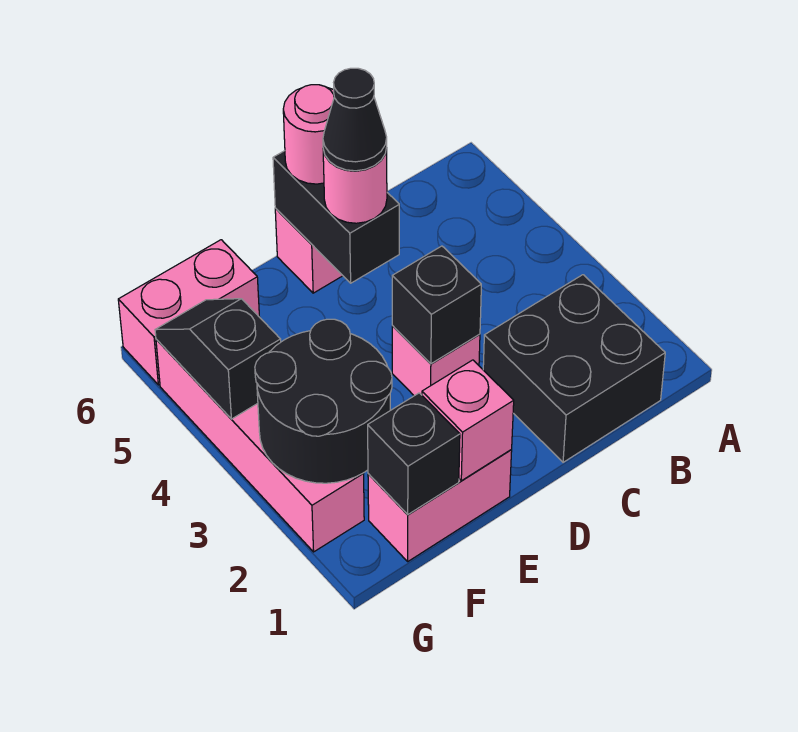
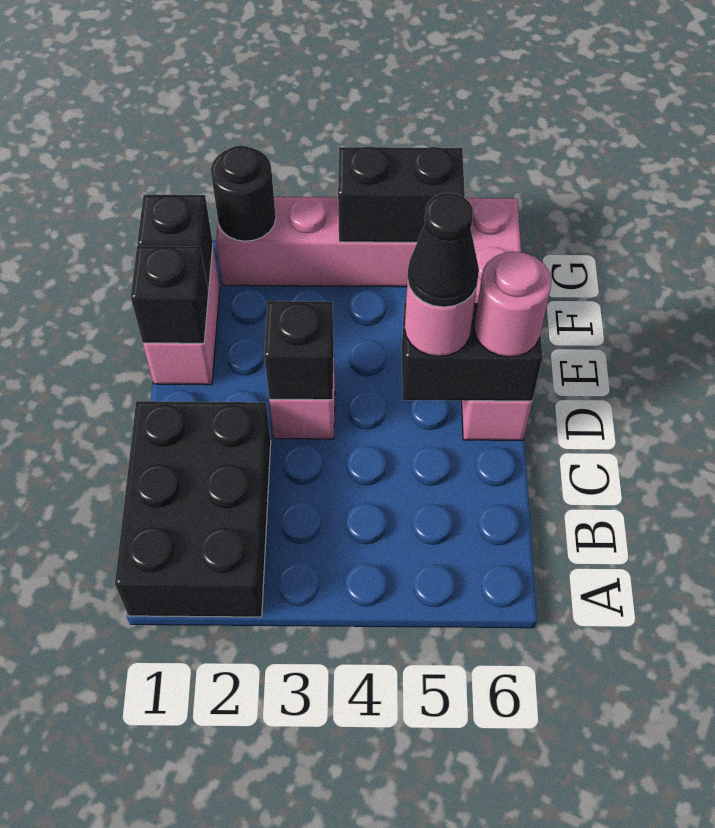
black brick B1:C2 level 1 -> black brick A1:C2 level 1
pink brick E1 level 2 -> black brick E1 level 2
black round brick F2:G3 level 2 -> black round brick G2 level 2
black slope G4:G5 level 2 top 4 -> black brick G4:G5 level 2

